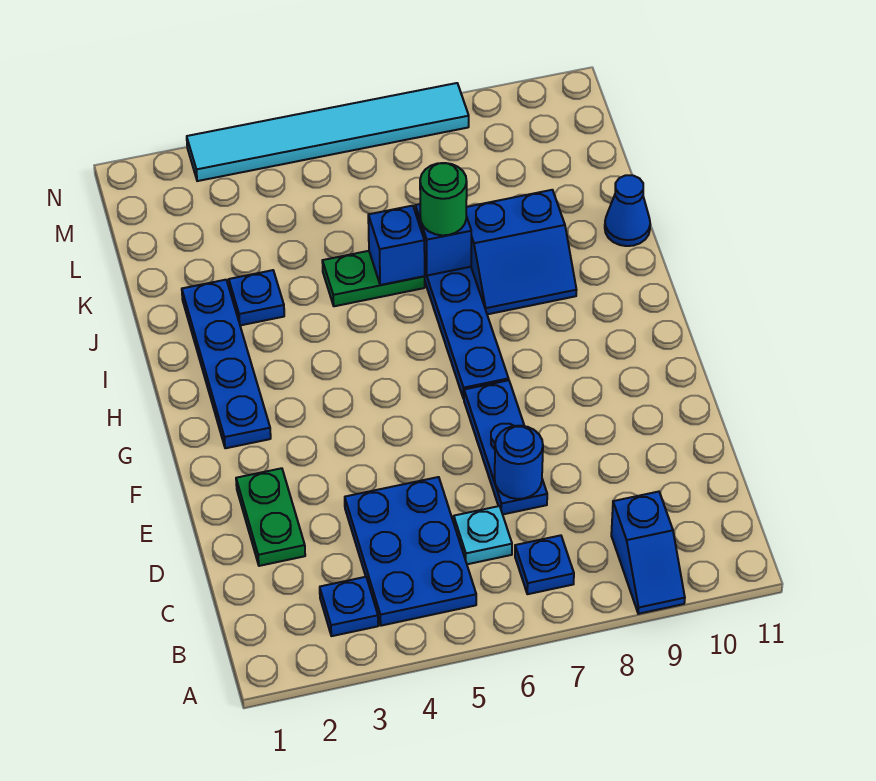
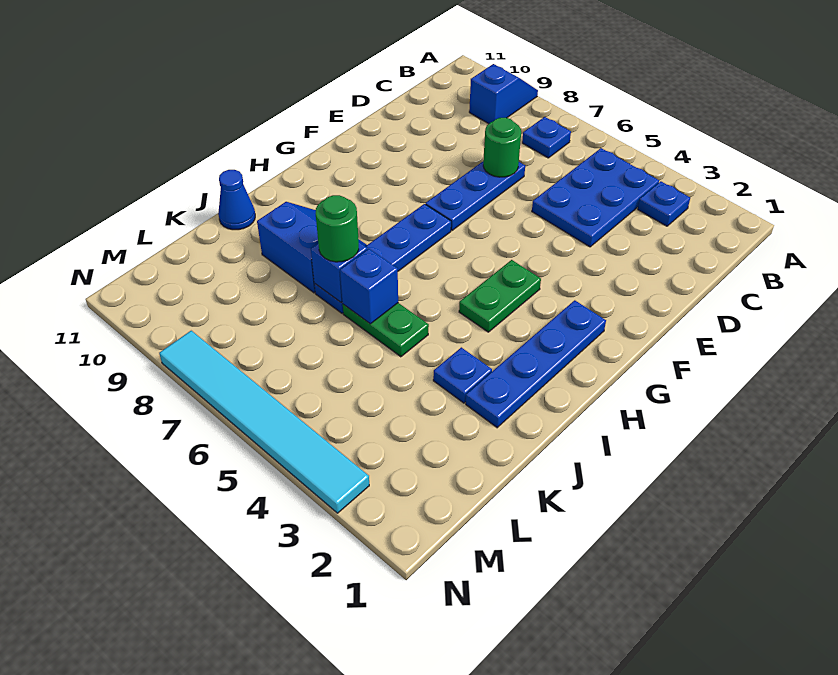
cyan plate C6 level 1 -> none
green plate D2:E2 level 1 -> green plate G4:H4 level 1
blue round brick D7 level 2 -> green round brick D7 level 2

